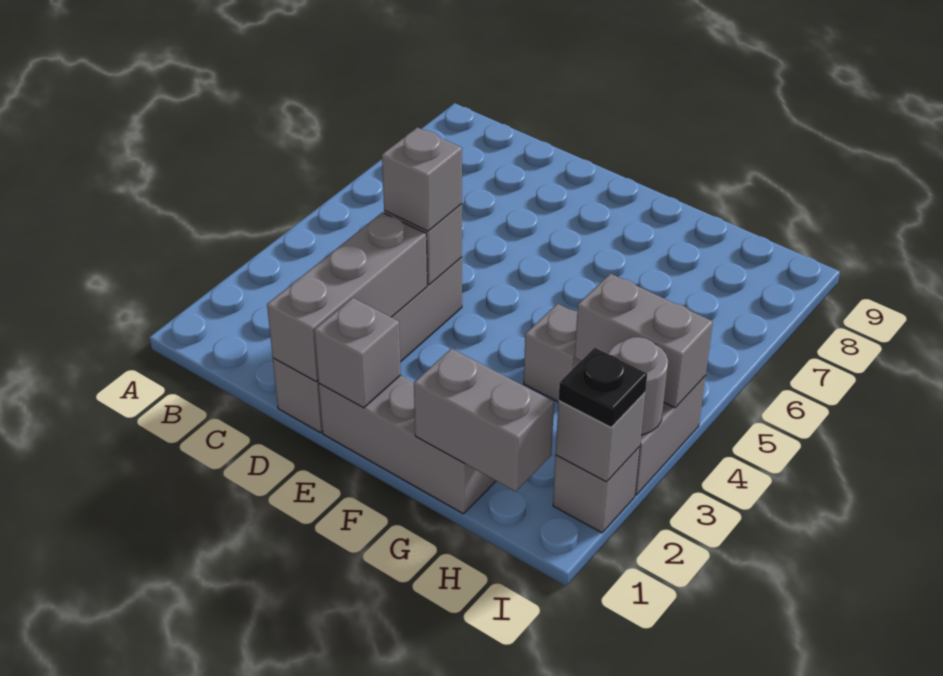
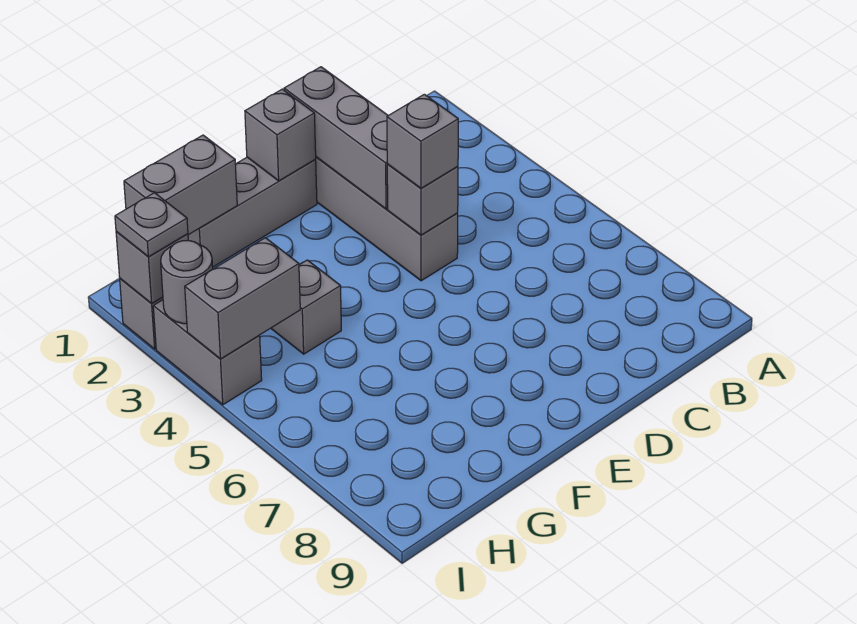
black plate I2 level 3 -> grey plate I2 level 3

